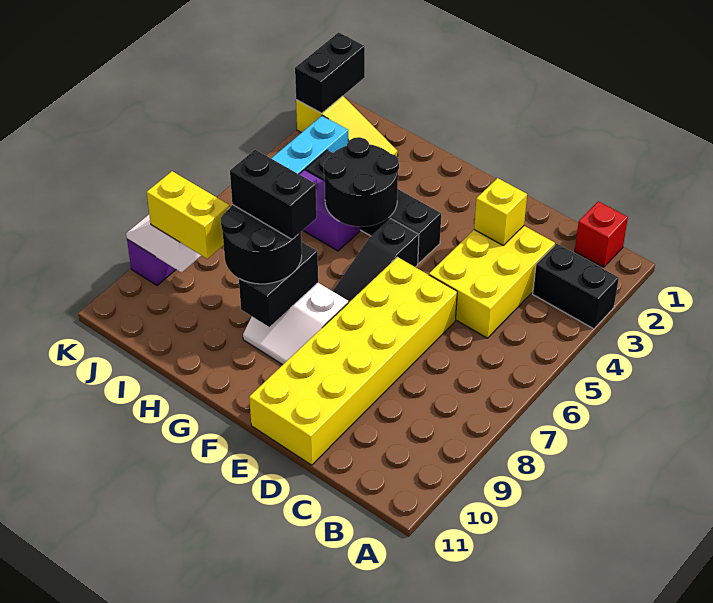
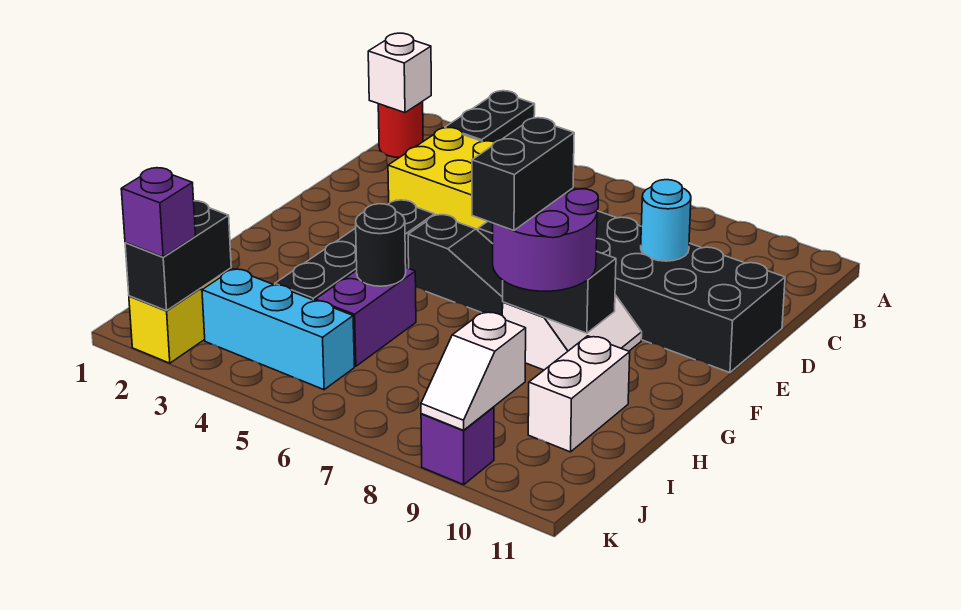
red brick B1 level 1 -> red round brick B1 level 1
none -> white brick B1 level 2
yellow brick D3 level 2 -> none
yellow brick D6:E11 level 1 -> black brick D6:E11 level 1
none -> cyan round brick D9 level 2
black round brick G4:H5 level 2 -> black round brick H5 level 2
black round brick G8:H9 level 3 -> purple round brick G8:H9 level 3
none -> white brick H10:I10 level 1
yellow brick I9:J9 level 3 -> none
black brick K1:K2 level 2 -> black brick J2:K2 level 2
none -> purple brick K2 level 3

